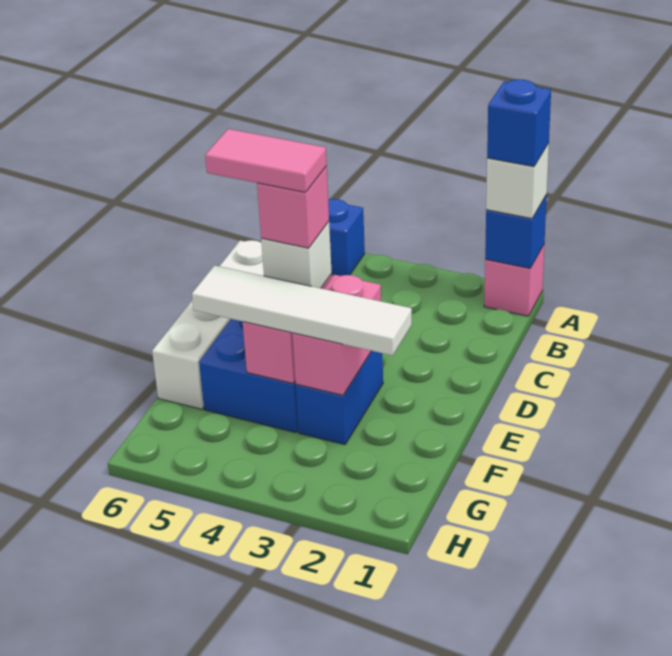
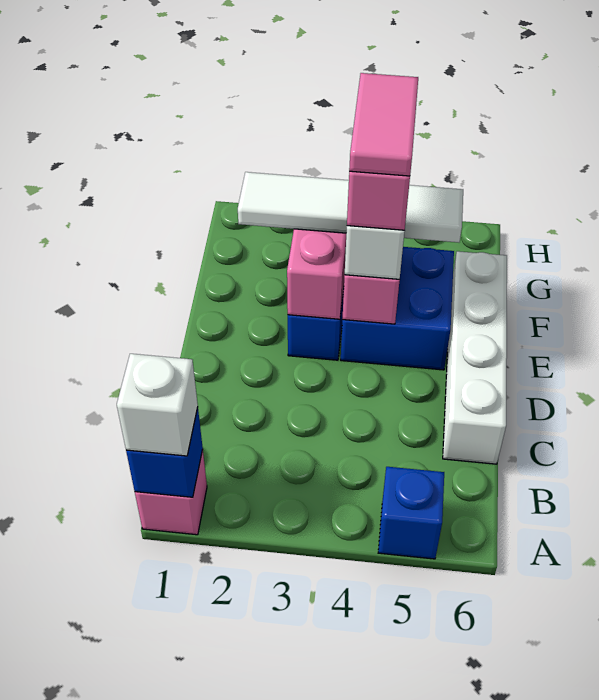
blue brick A1 level 4 -> none
pink tile E4:E5 level 5 -> pink tile E4:F4 level 5

